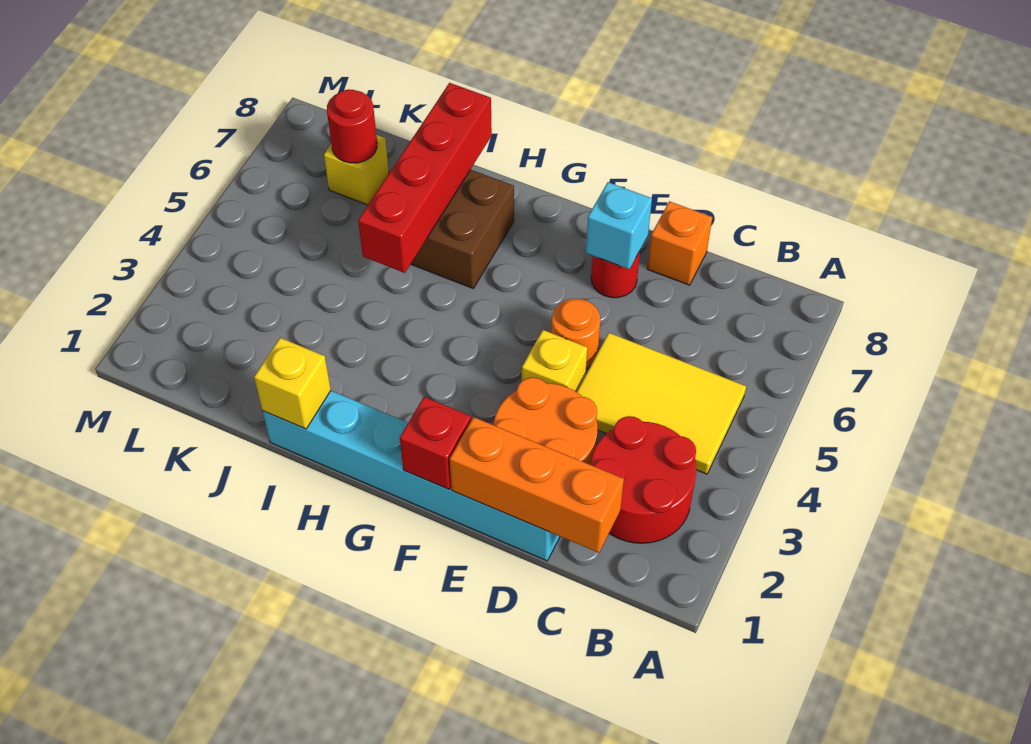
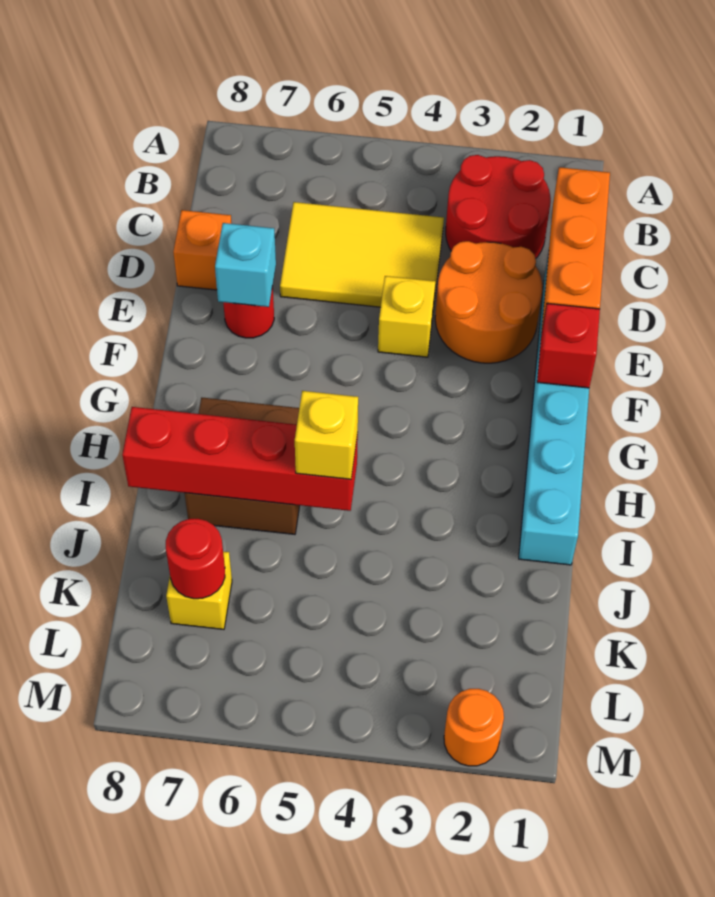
yellow tile B4:D5 level 1 -> yellow tile C4:D6 level 1
orange round brick E5 level 1 -> orange round brick M2 level 1
yellow brick I1 level 2 -> yellow brick I5 level 3

